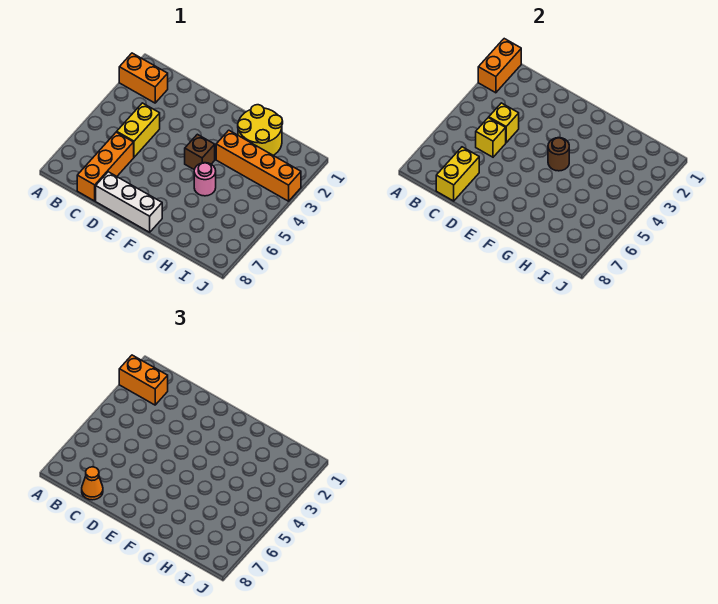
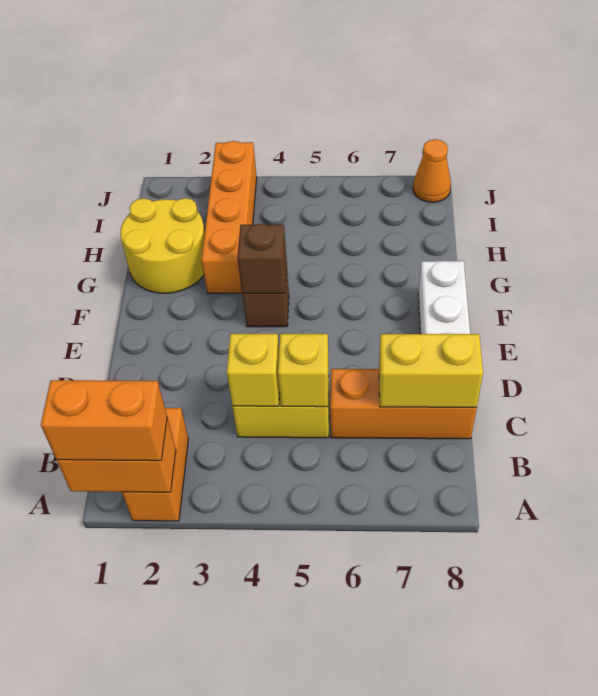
orange brick A2:B2 level 3 -> orange brick A1:A2 level 3
orange cone C8 level 3 -> orange cone J8 level 1
brown round brick F4 level 2 -> brown brick F4 level 2
pink round brick G5 level 1 -> none

